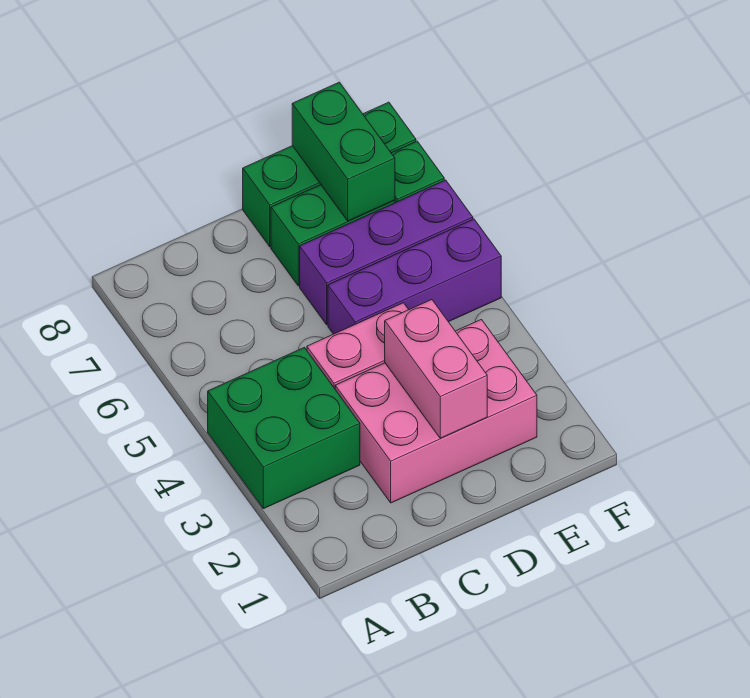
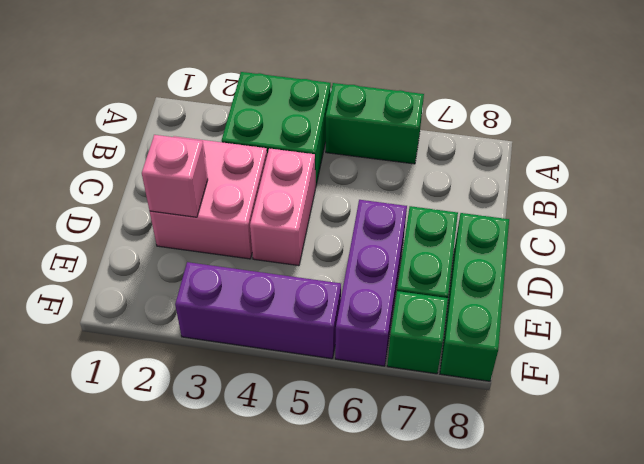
pink brick C2:E3 level 1 -> pink brick C2:D3 level 1
pink brick D2:D3 level 2 -> pink brick D2 level 2
purple brick D5:F5 level 1 -> purple brick F3:F5 level 1
green brick E7:E8 level 2 -> green brick A5:A6 level 1

